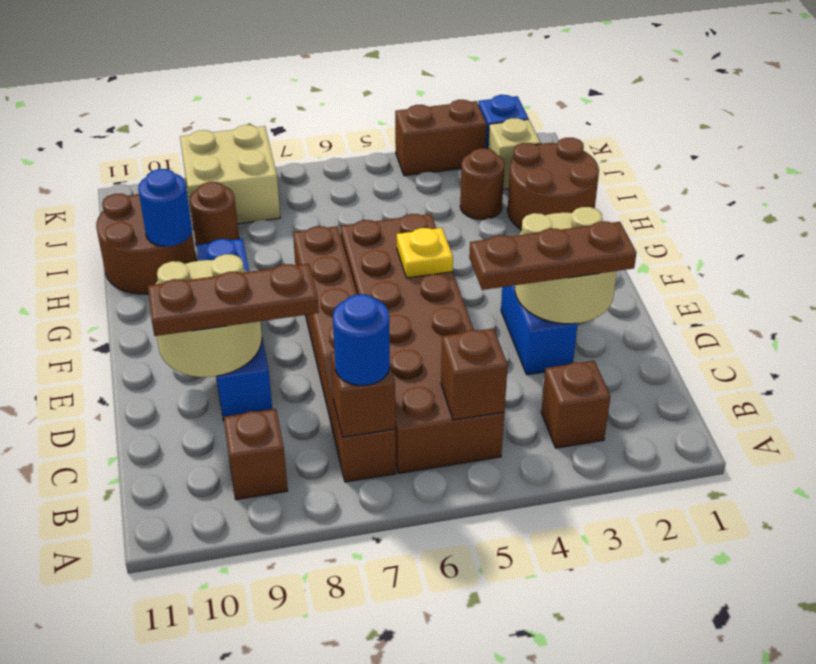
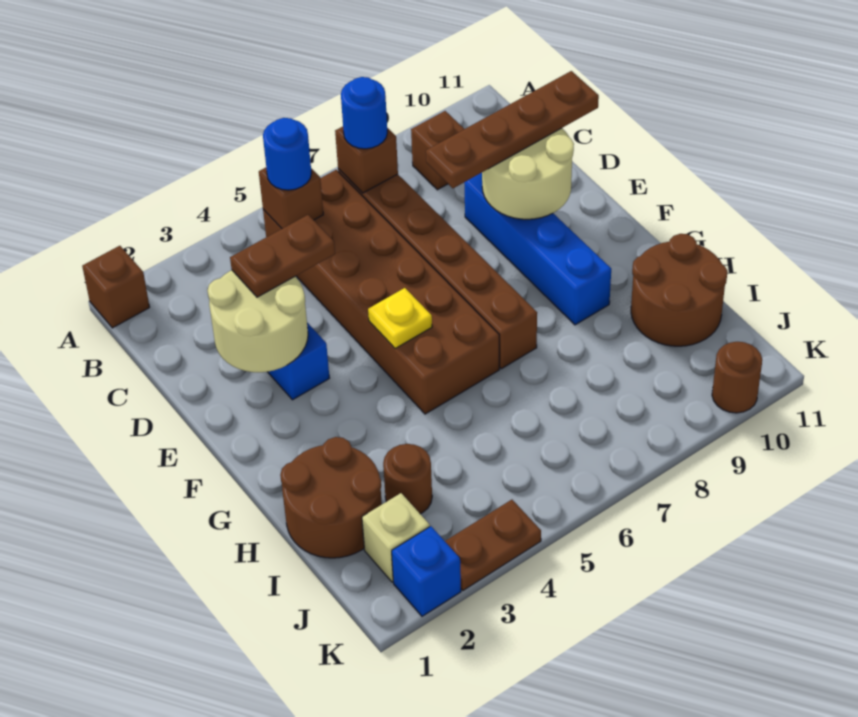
brown brick B3 level 1 -> brown brick A1 level 1
brown plate D2:D4 level 3 -> brown plate D3:D4 level 3
brown plate D8:D10 level 3 -> brown plate D8:D11 level 3
blue round brick H10 level 2 -> blue round brick B5 level 3
brown round brick I9 level 1 -> brown round brick K10 level 1
tan brick J8:K9 level 1 -> none
brown brick K3:K4 level 1 -> brown plate K3:K4 level 1

